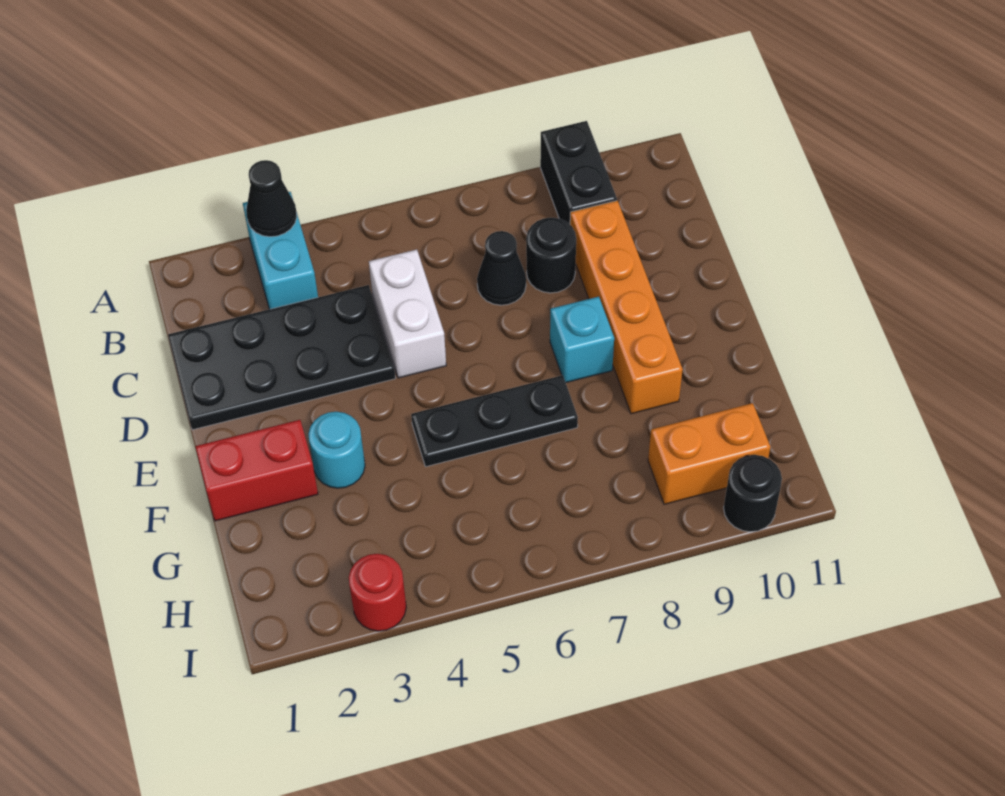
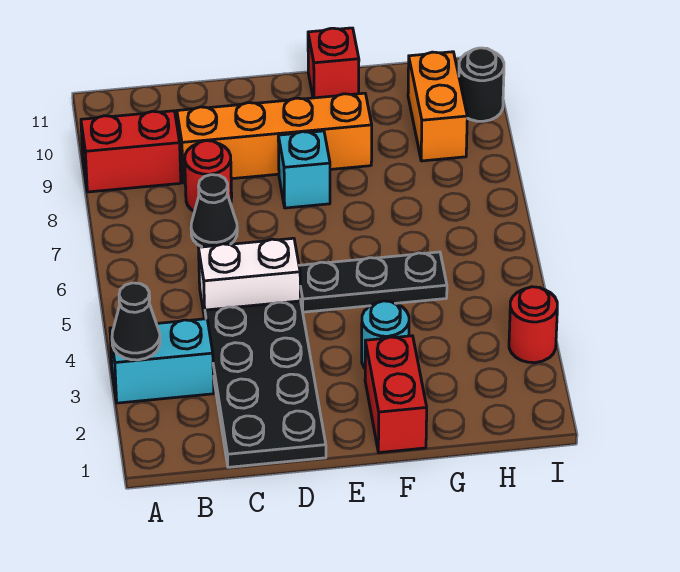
black brick A9:B9 level 1 -> red brick A9:B9 level 1
black round brick C8 level 1 -> red round brick C8 level 1
black plate F5:F7 level 1 -> black plate E5:G5 level 1
none -> red brick F11 level 1

